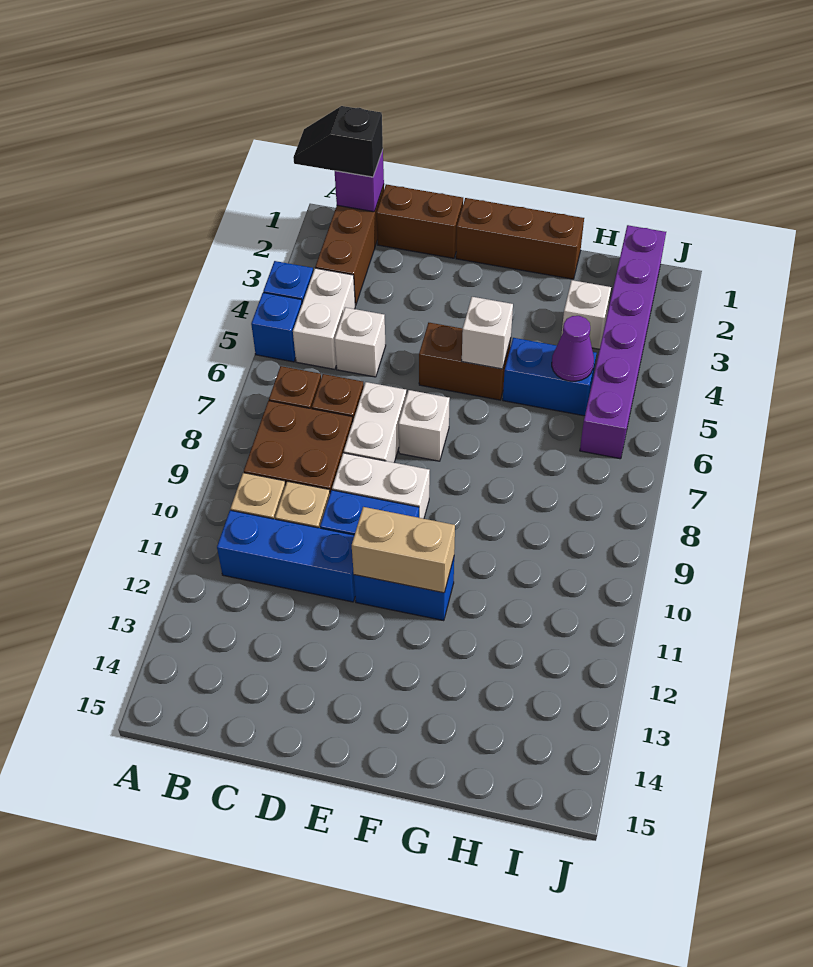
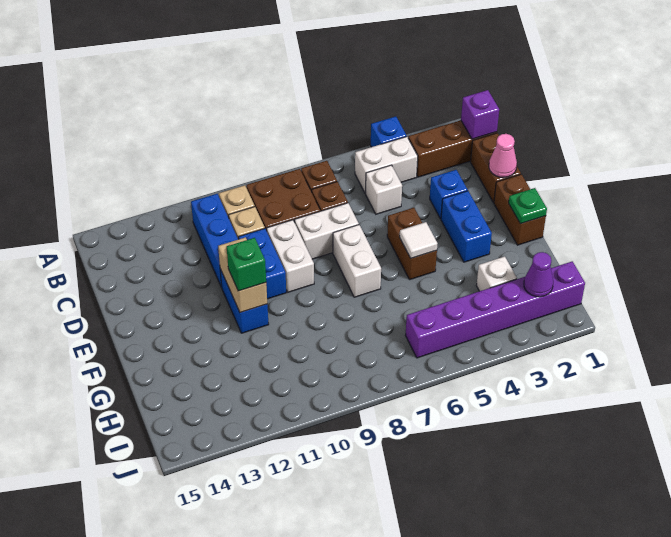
black slope A1:B1 level 3 top B -> none
blue brick A5 level 1 -> blue brick D3 level 1
none -> pink cone D1 level 2
brown brick E1:G1 level 1 -> brown brick E1:F1 level 1
white brick E7 level 1 -> white brick E7:F7 level 1
none -> green plate F1 level 2
white brick F5 level 2 -> white tile F5 level 2
none -> green brick F11 level 3
blue brick G5:H5 level 1 -> blue brick E3:F3 level 1
purple cone H5 level 2 -> purple cone I2 level 2

